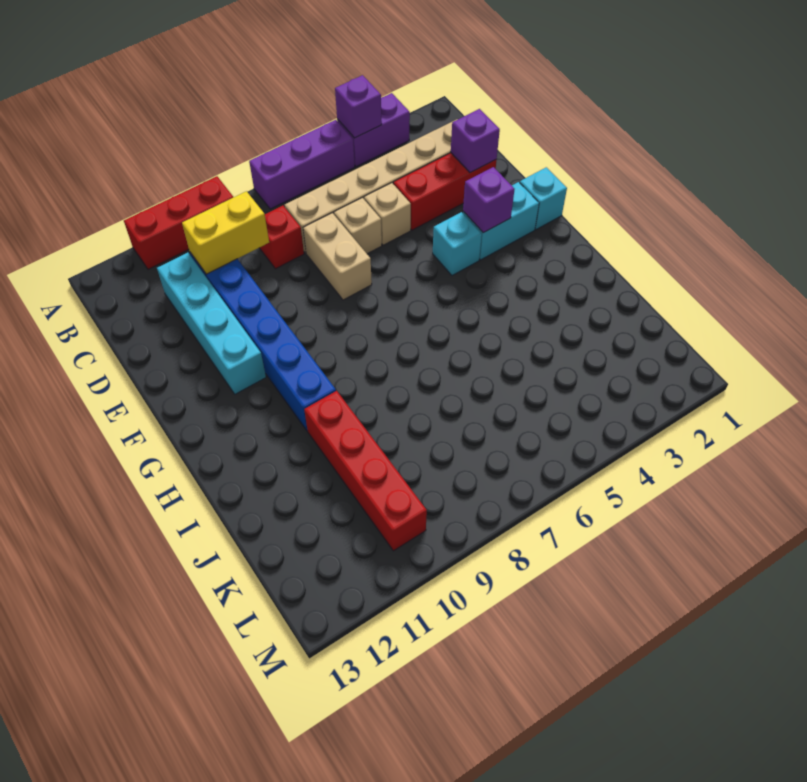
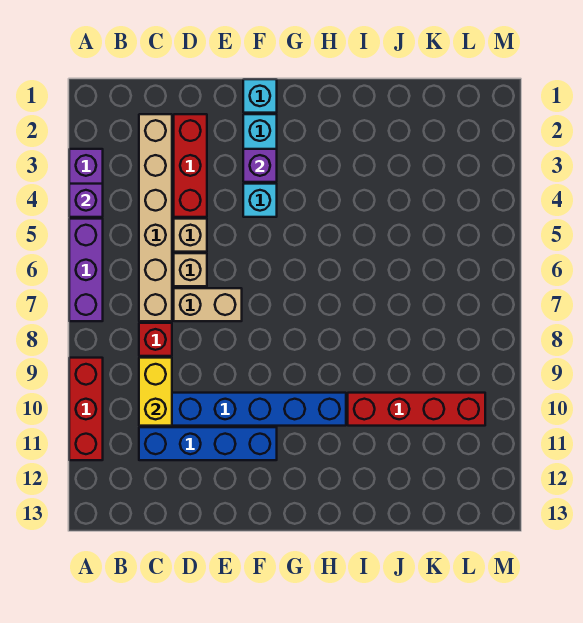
cyan brick C11:F11 level 1 -> blue brick C11:F11 level 1
purple brick D2 level 2 -> none

